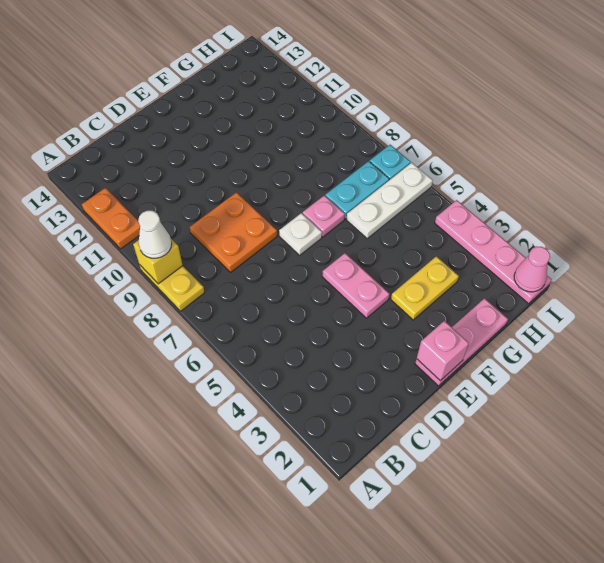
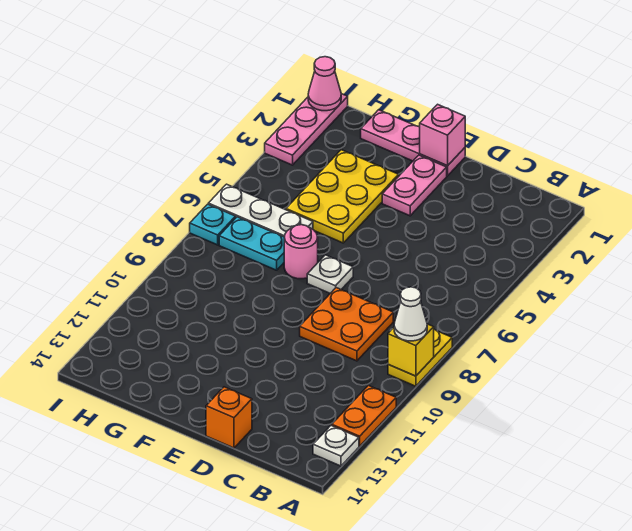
none -> white plate A13 level 1
none -> orange brick D14 level 1
pink plate E4:E5 level 1 -> pink plate E2:E3 level 1
yellow plate F3:G3 level 1 -> yellow plate F3:G5 level 1
pink plate F7 level 1 -> pink round brick F7 level 1
pink plate I1:I4 level 1 -> pink plate I1:I3 level 1

